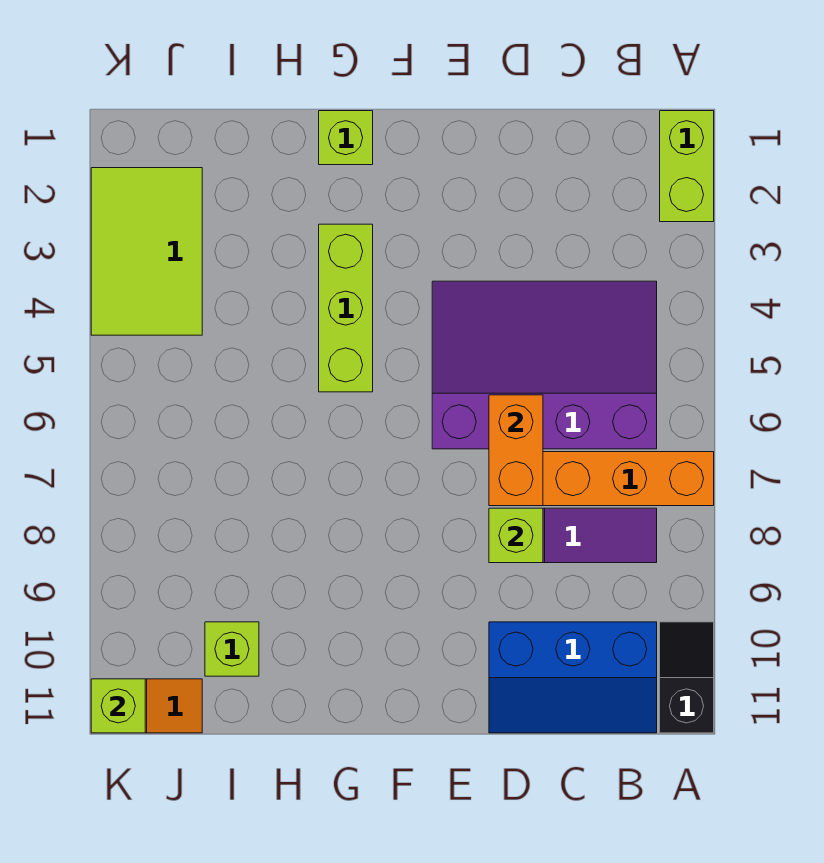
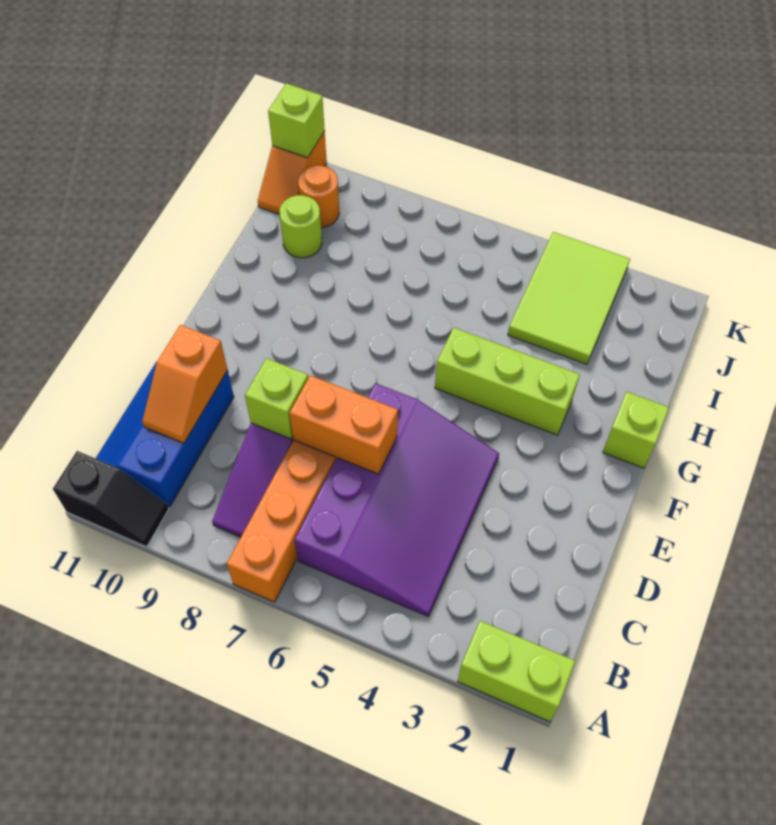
none -> orange slope C10:D10 level 2 top D
lime brick I10 level 1 -> lime round brick I10 level 1
lime tile J2:K4 level 1 -> lime tile I3:K4 level 1
none -> orange round brick J10 level 1

